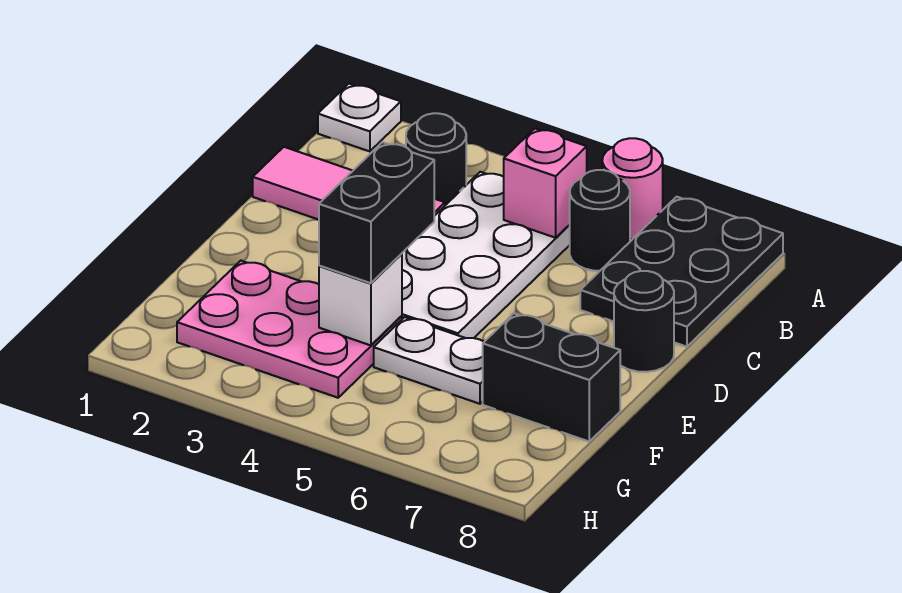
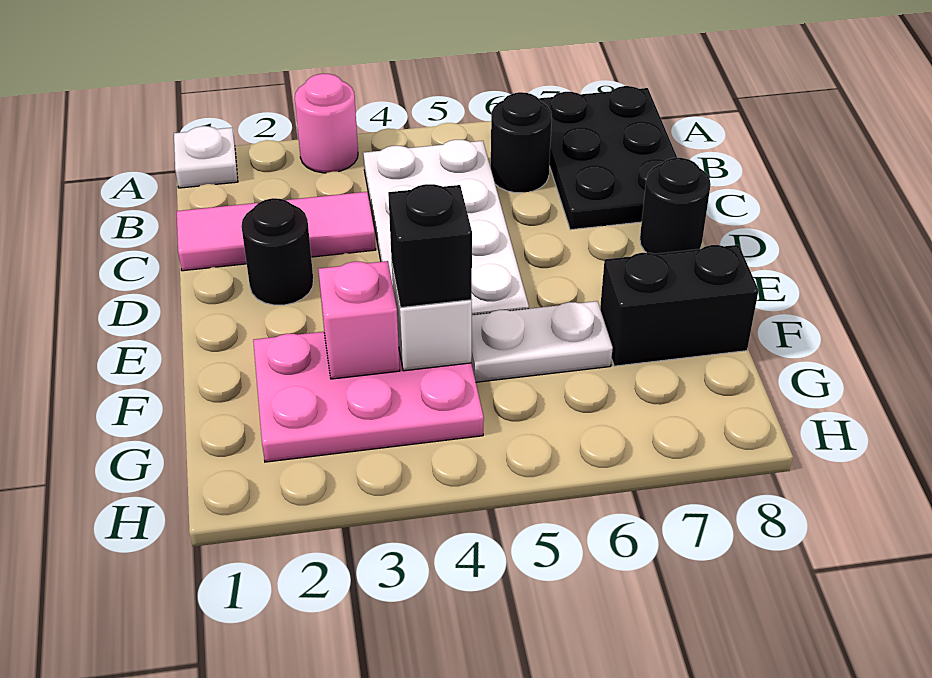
pink round brick A6 level 1 -> pink round brick A3 level 1
black round brick B3 level 1 -> black round brick D2 level 1
pink brick B5 level 2 -> pink brick F3 level 2
black brick E4:F4 level 3 -> black brick F4 level 3

